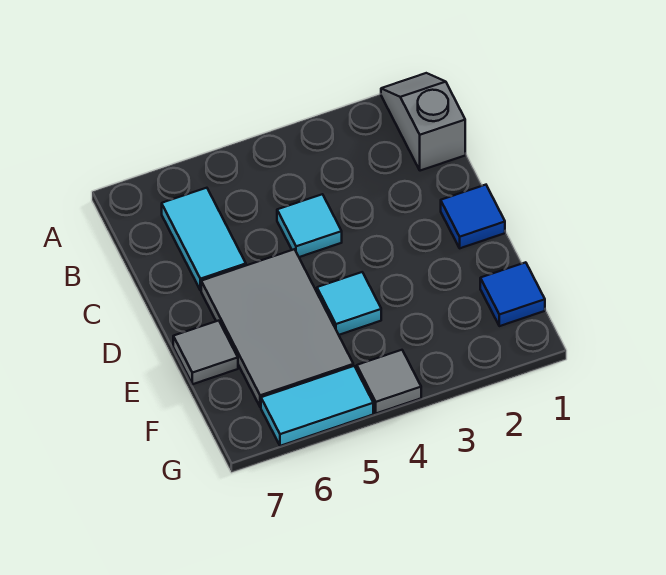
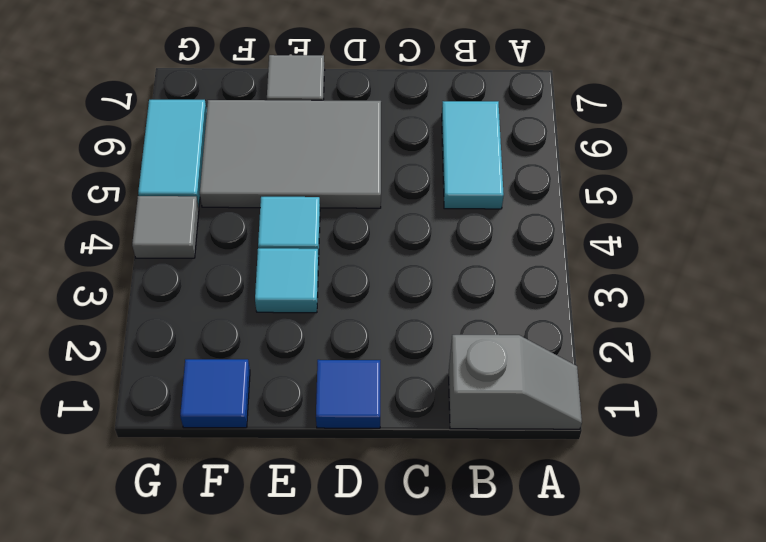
cyan tile B6:C6 level 1 -> cyan tile B5:B6 level 1
cyan tile C4 level 1 -> cyan tile E3 level 1

